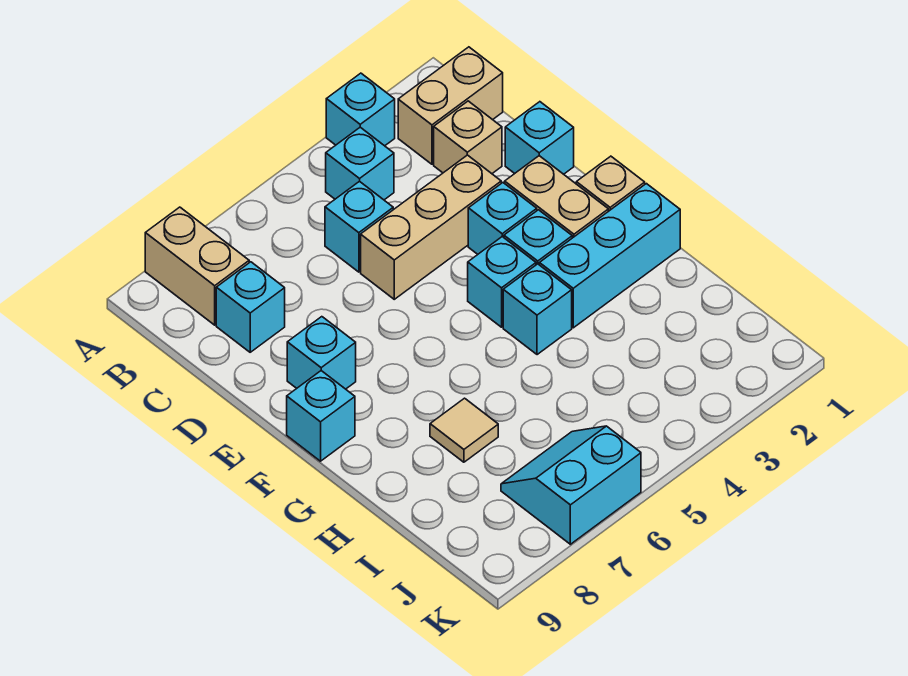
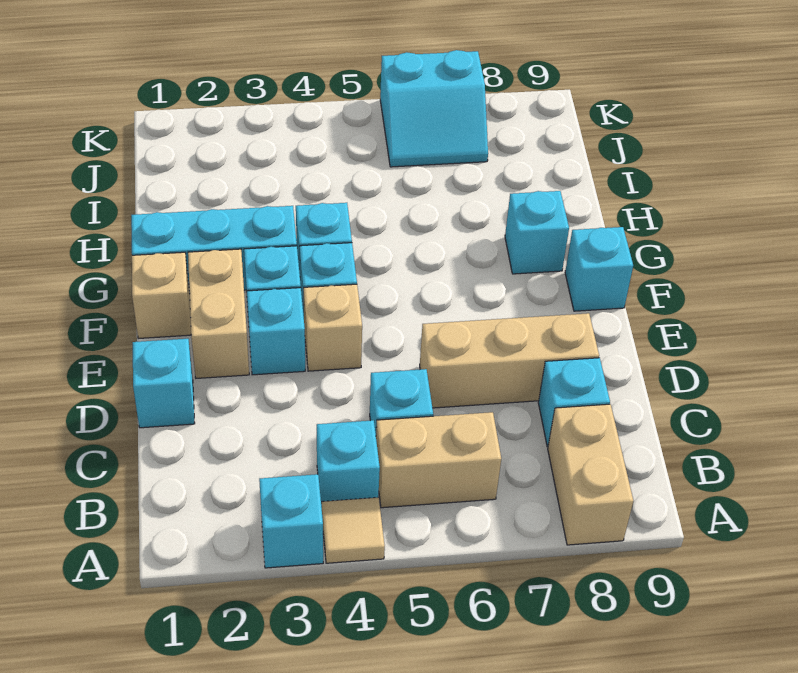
tan brick B1:B2 level 1 -> tan brick B5:B6 level 1
tan brick C2 level 1 -> tan brick E4 level 1
tan brick D3:D5 level 1 -> tan brick D6:D8 level 1
cyan brick E8 level 1 -> cyan brick G8 level 1
tan tile H7 level 1 -> tan tile A4 level 1

